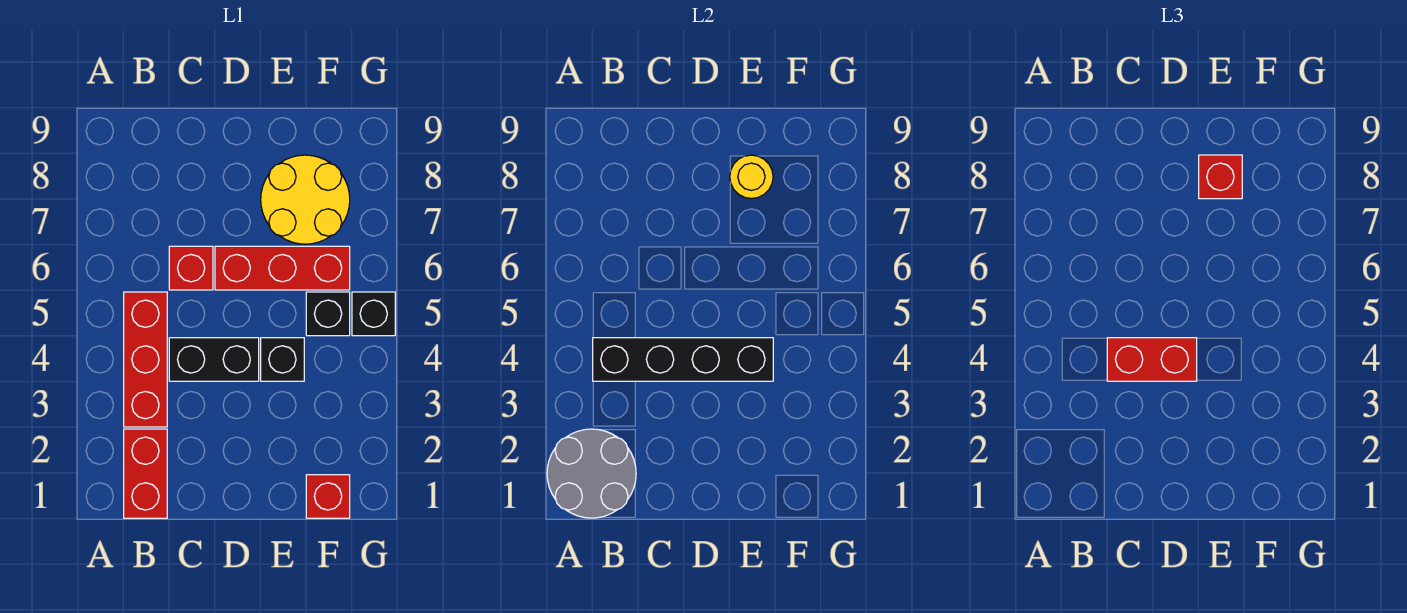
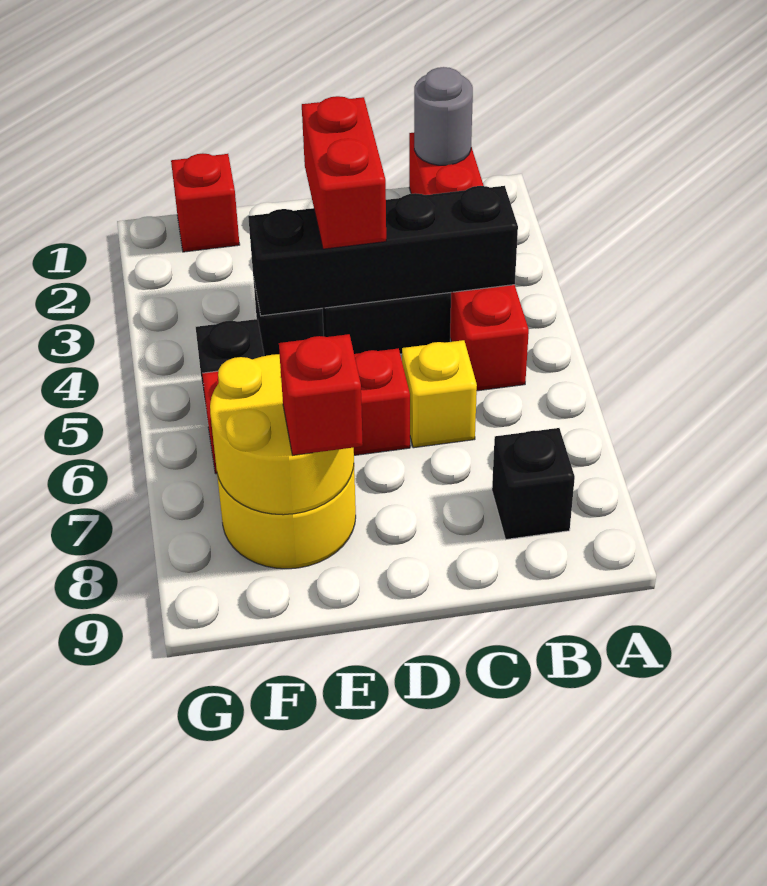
grey round brick A1:B2 level 2 -> grey round brick B1 level 2
red brick C4:D4 level 3 -> red brick D3:D4 level 3
red brick C6 level 1 -> yellow brick C6 level 1
yellow round brick E8 level 2 -> yellow round brick E7:F8 level 2
black brick G5 level 1 -> black brick B8 level 1

